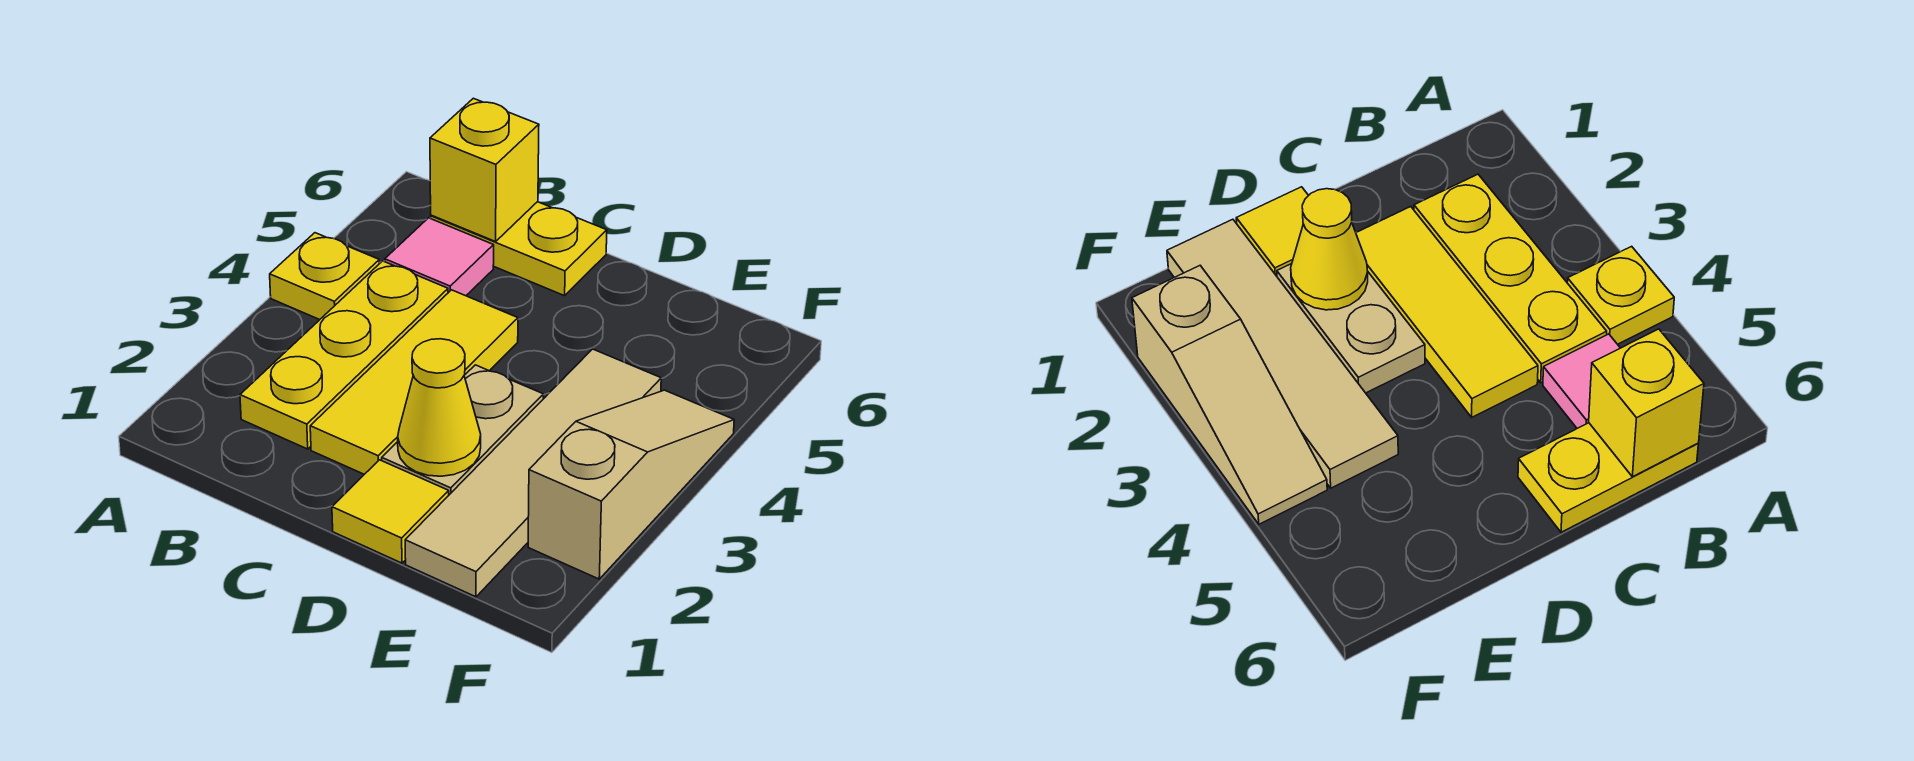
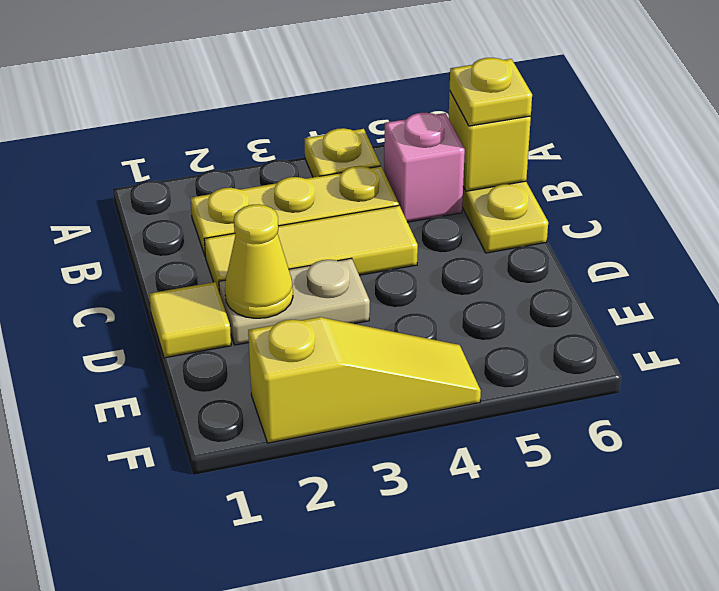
pink tile B5 level 1 -> pink brick B5 level 1
none -> yellow plate B6 level 3
tan tile E1:E4 level 1 -> none
tan slope F2:F4 level 1 top 2 -> yellow slope F2:F4 level 1 top 2

